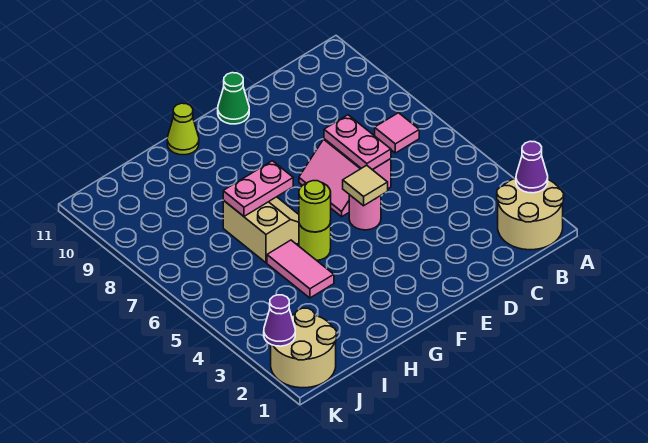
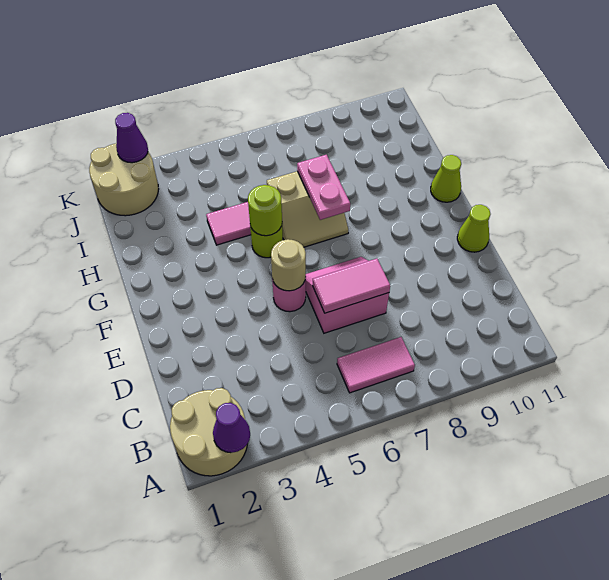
pink tile B7 level 1 -> pink tile B6:B7 level 1
pink plate D6:D7 level 2 -> pink tile D6:D7 level 2
tan tile E5 level 2 -> tan round brick E5 level 2
green cone E11 level 1 -> lime cone E11 level 1

